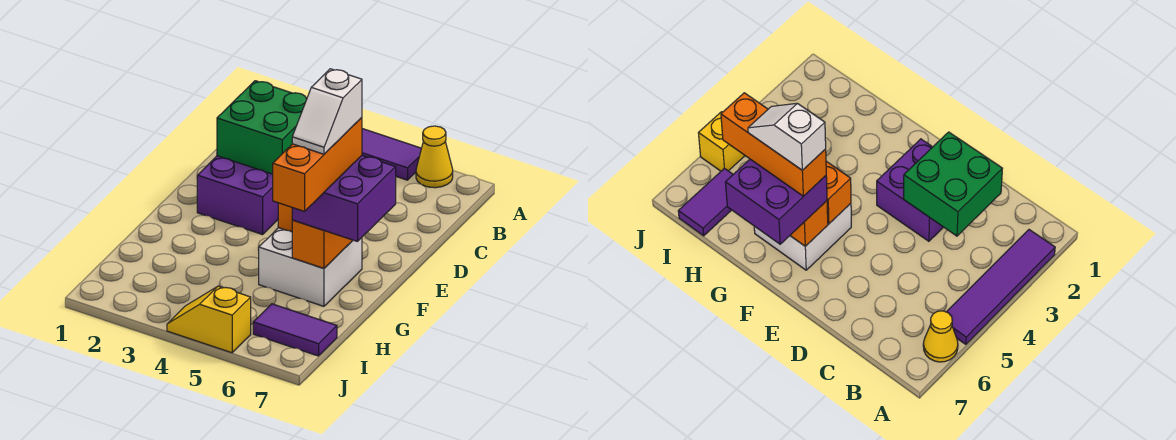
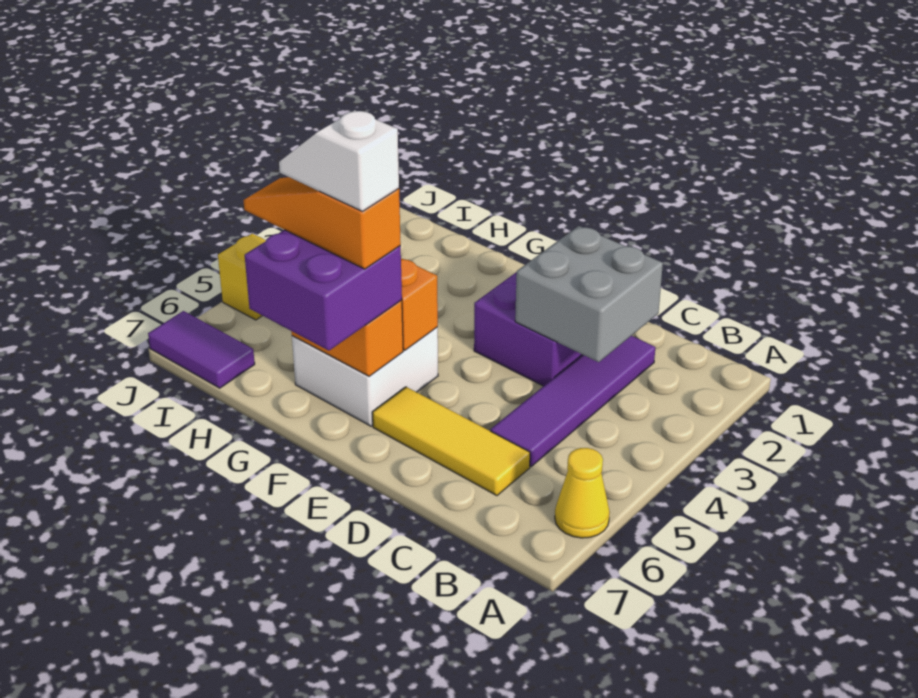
purple tile A2:A5 level 1 -> purple tile C2:C5 level 1
green brick C2:D3 level 2 -> grey brick C2:D3 level 2
none -> yellow tile C6:E6 level 1
orange brick F6:H6 level 4 -> orange slope F6:H6 level 4 top F
purple tile I6:I7 level 1 -> purple tile I7:J7 level 1

